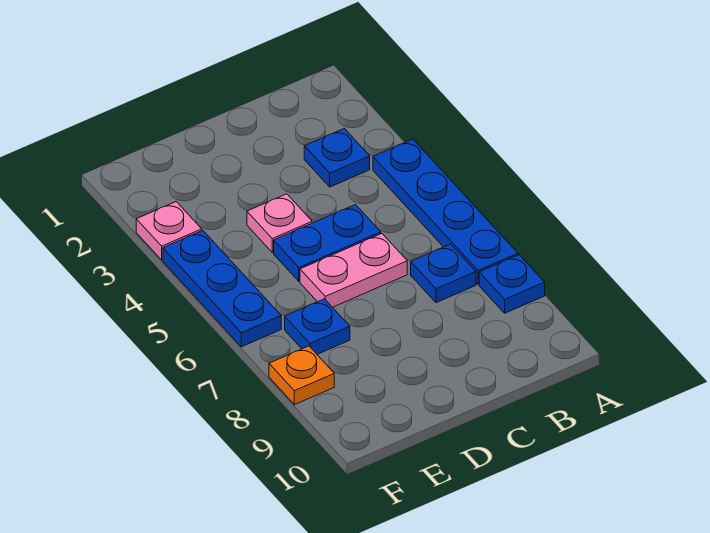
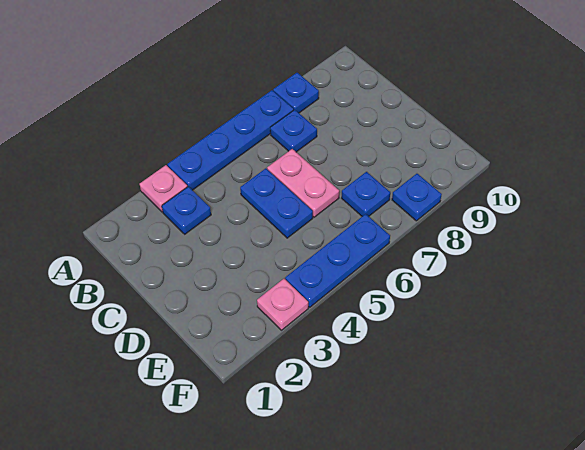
pink plate D4 level 1 -> pink plate A3 level 1
orange plate F8 level 1 -> blue plate F8 level 1

